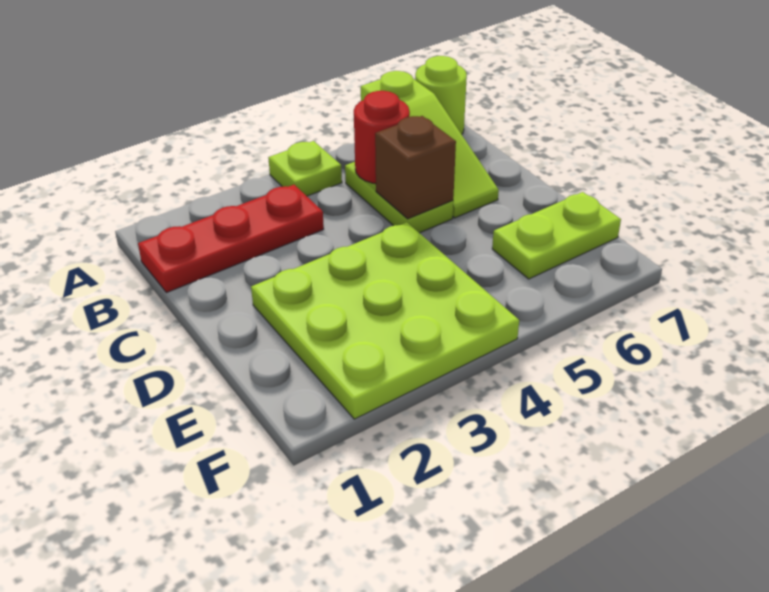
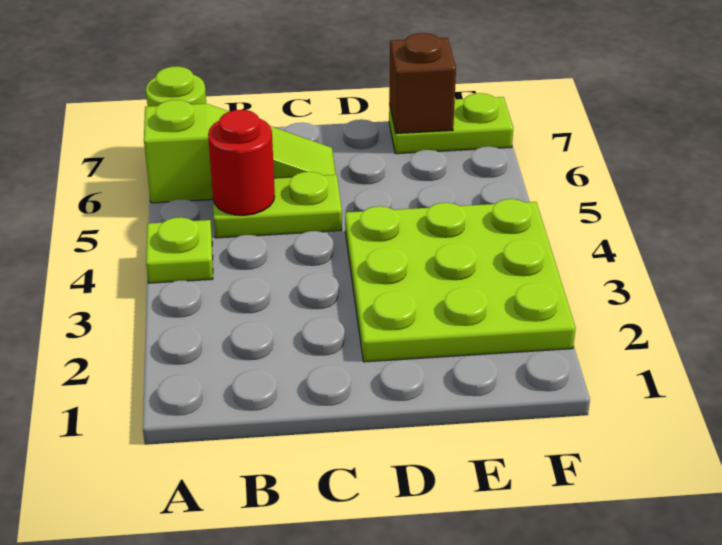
red plate B1:B3 level 1 -> none
brown brick C5 level 2 -> brown brick E7 level 2
lime plate E6:E7 level 1 -> lime plate E7:F7 level 1

